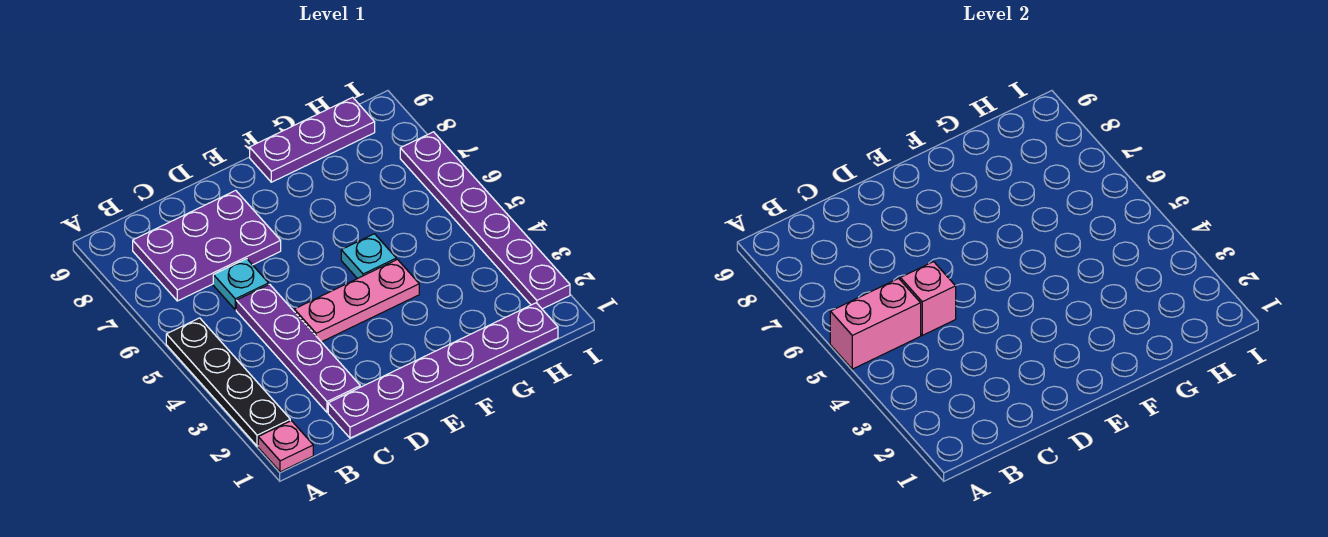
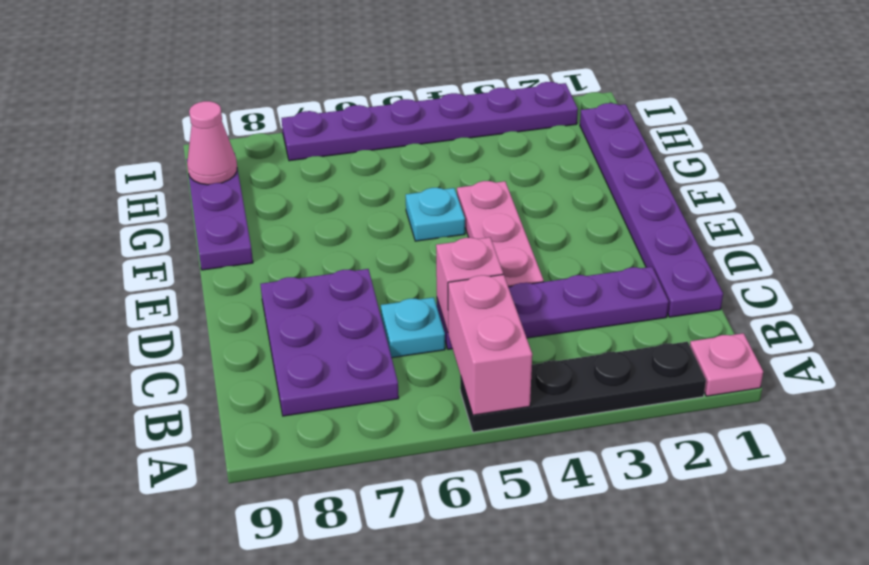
none -> pink cone H9 level 2

